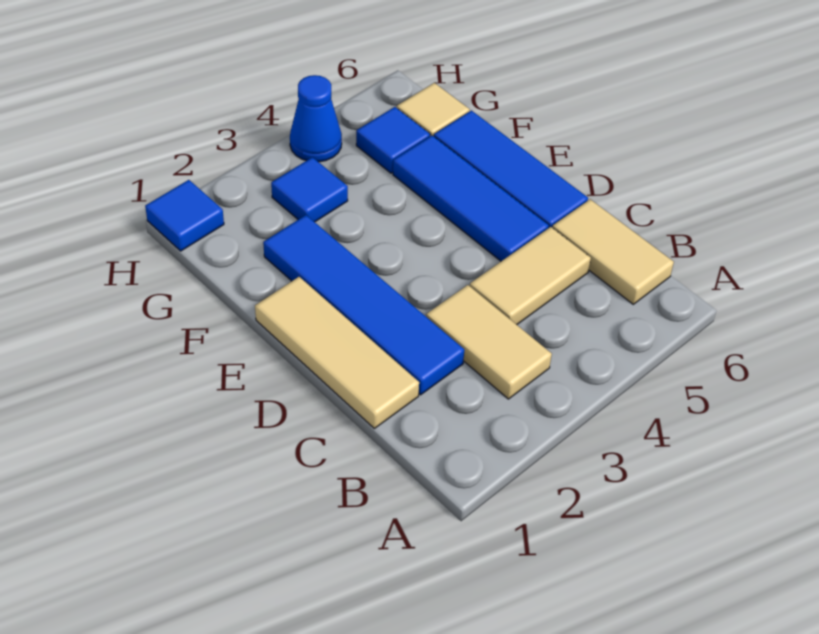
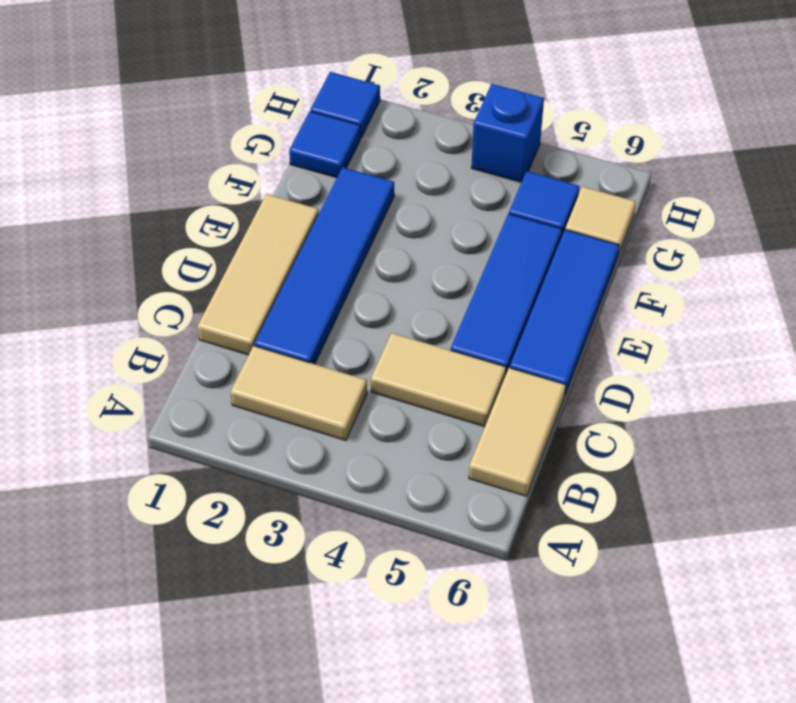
tan tile B3:C3 level 1 -> tan tile B2:B3 level 1
blue tile G3 level 1 -> blue tile G1 level 1
blue cone H4 level 1 -> blue brick H4 level 1

